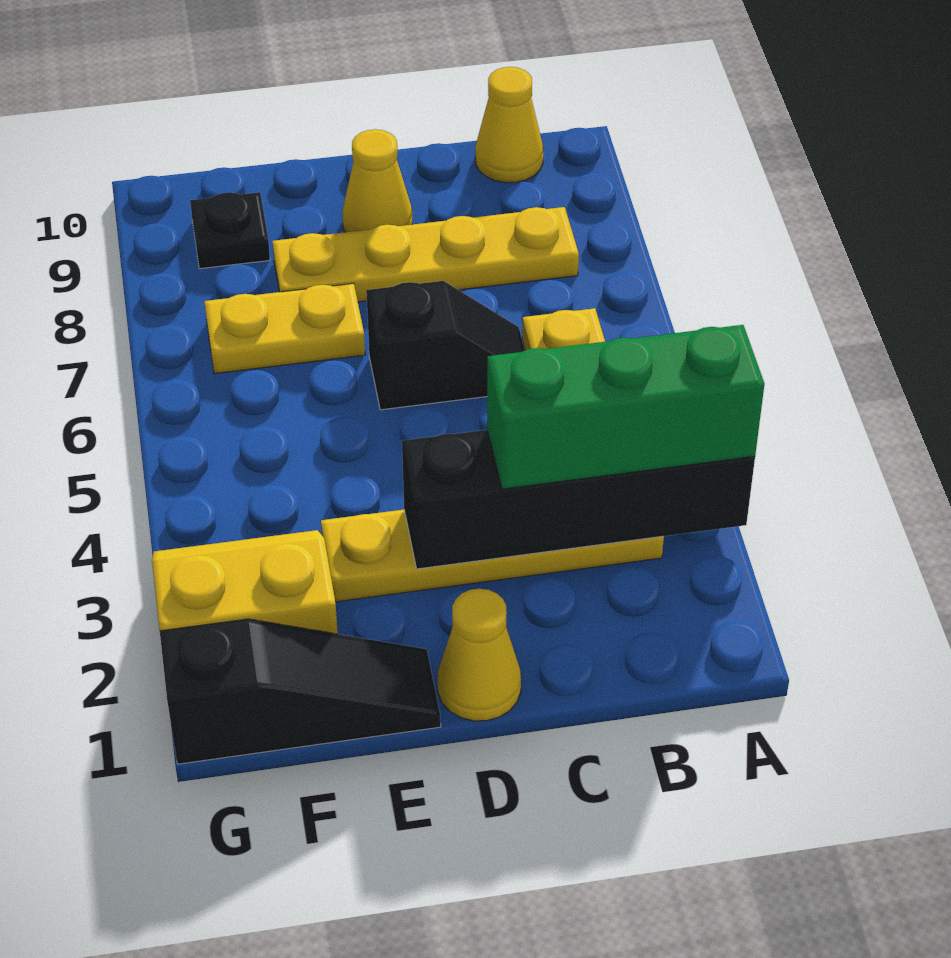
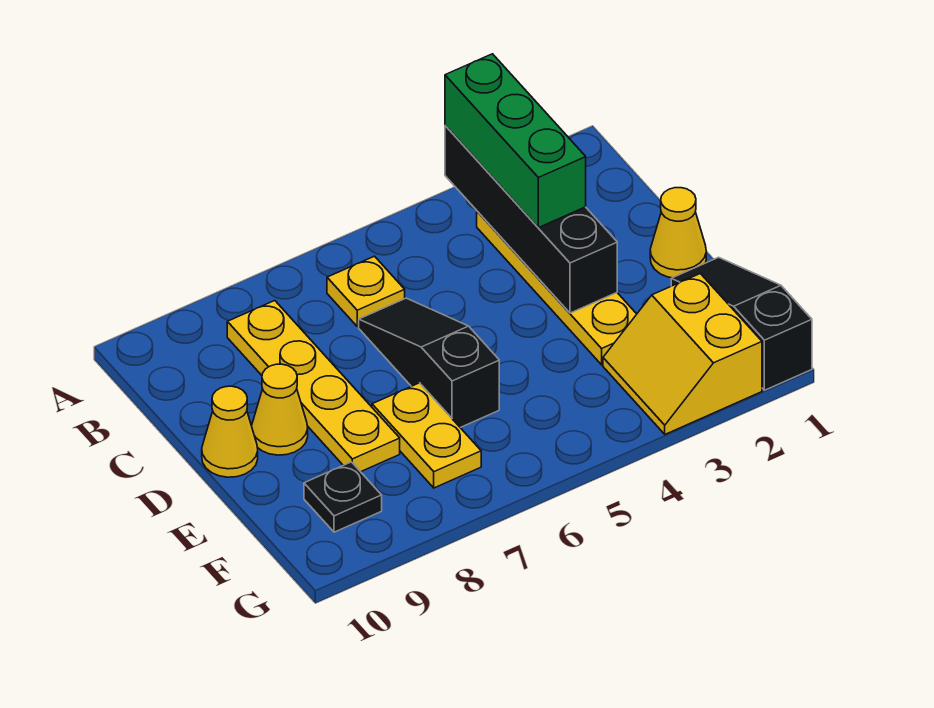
yellow cone B10 level 1 -> yellow cone D10 level 1
black slope C6:D6 level 1 top D -> black slope C6:E6 level 1 top E

